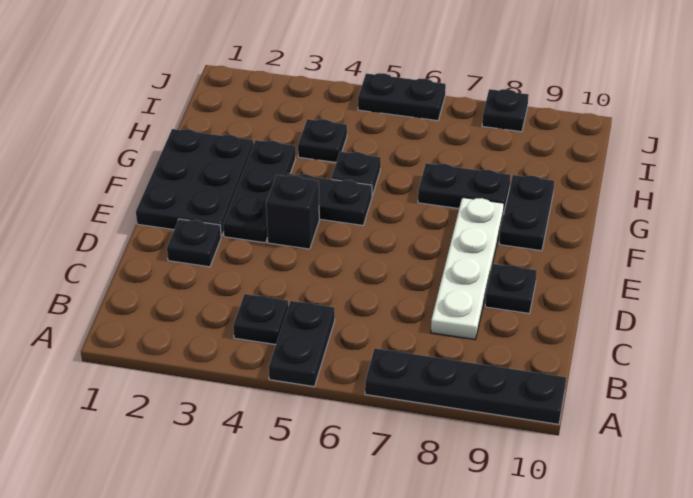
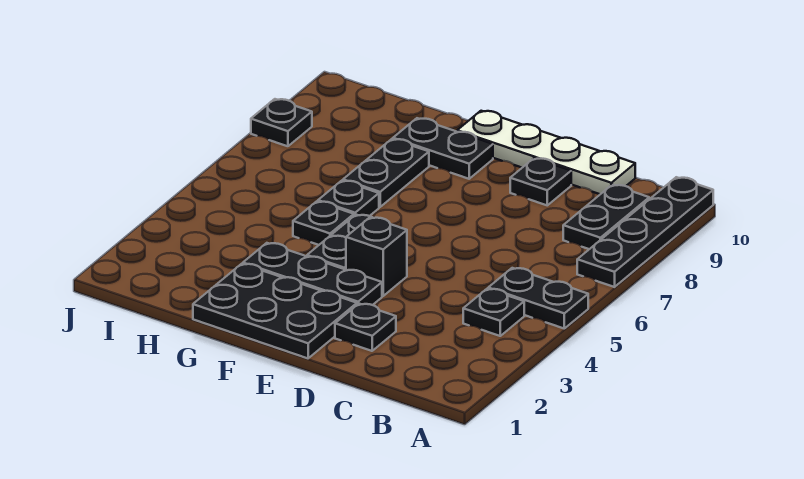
white plate C8:F8 level 1 -> white plate C10:F10 level 1
black plate H4 level 1 -> black plate G6 level 1
black plate J5:J6 level 1 -> black plate B8:B9 level 1

